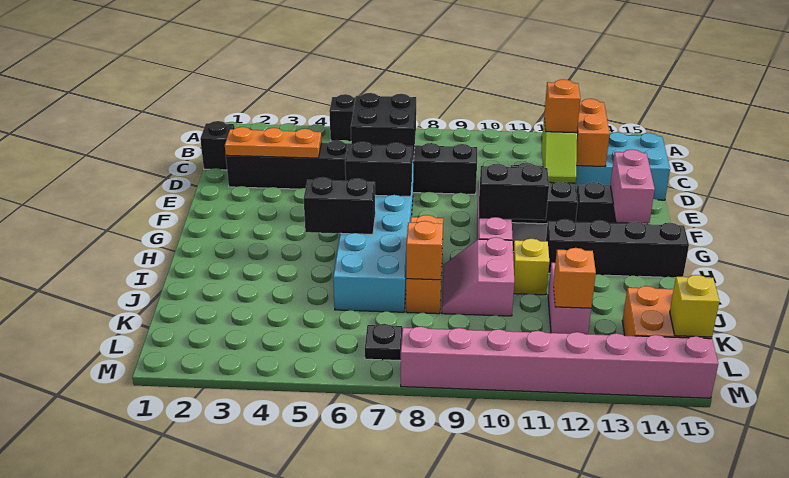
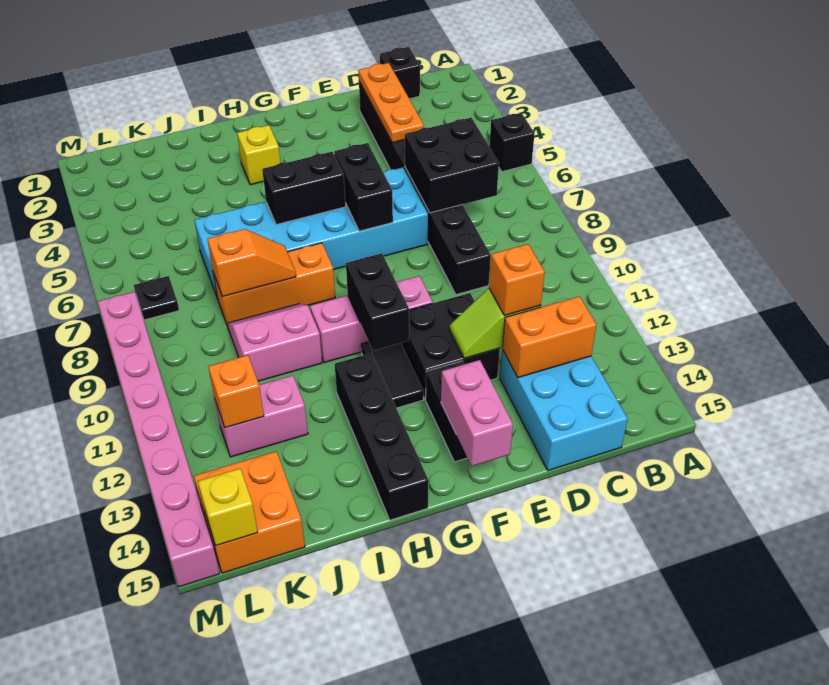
pink brick F14:G14 level 2 -> pink brick F14:F15 level 2
black brick H5:H6 level 2 -> black brick G6:H6 level 2
yellow brick I11 level 1 -> yellow brick H3 level 1

